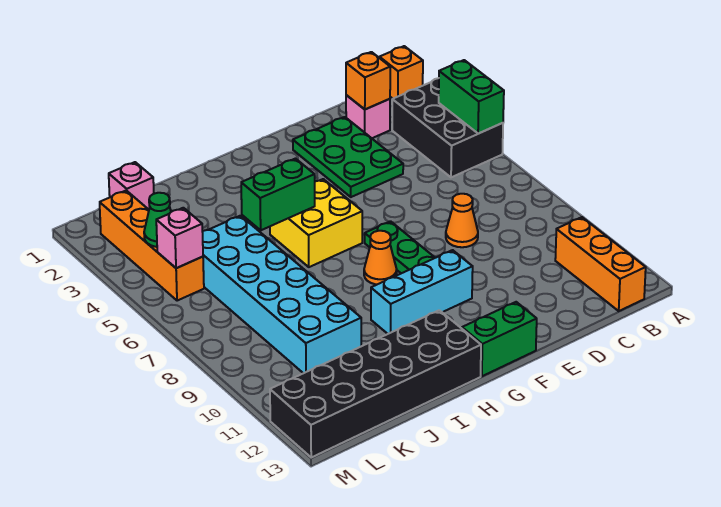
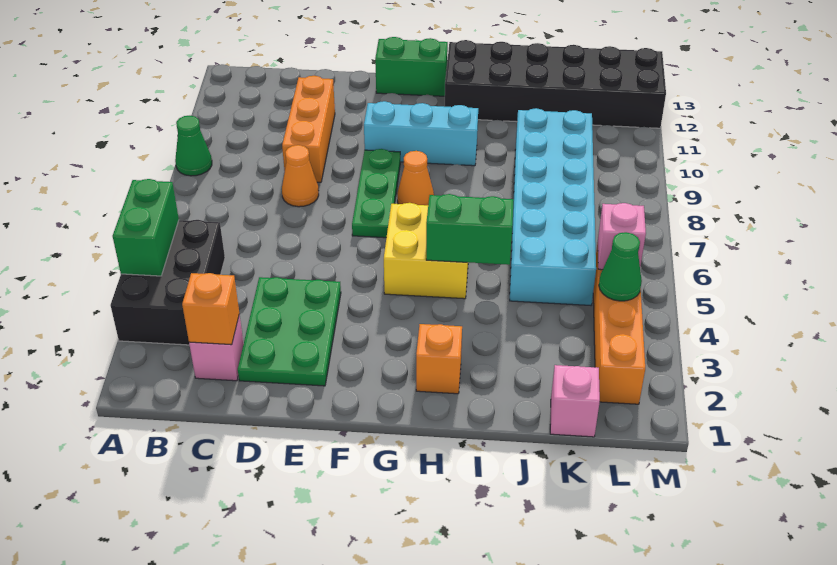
orange brick A1 level 1 -> orange brick H2 level 1
none -> green cone A9 level 1
orange brick B11:B13 level 1 -> orange brick D9:D11 level 1

